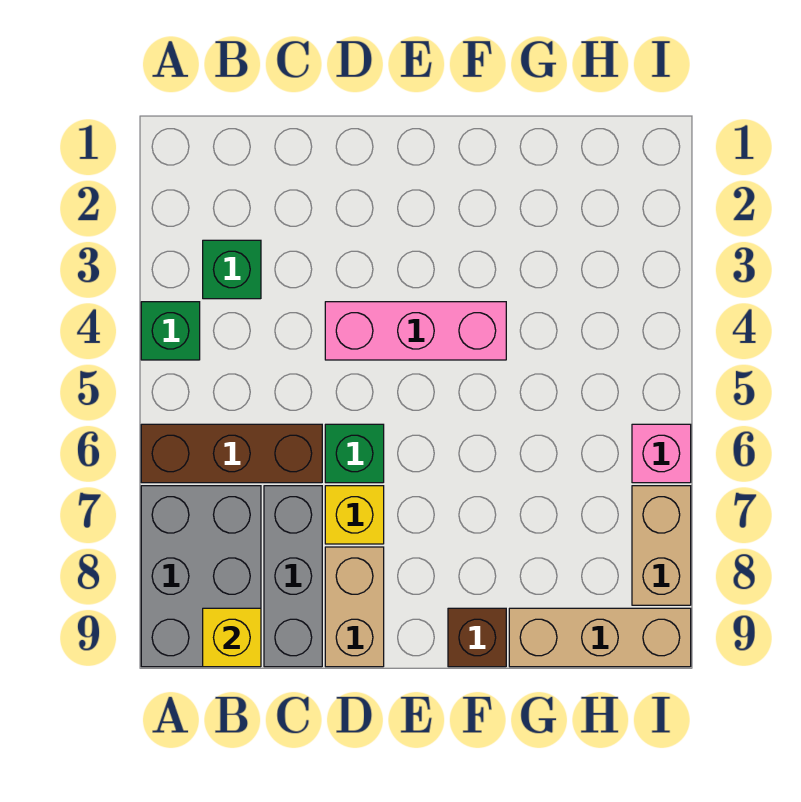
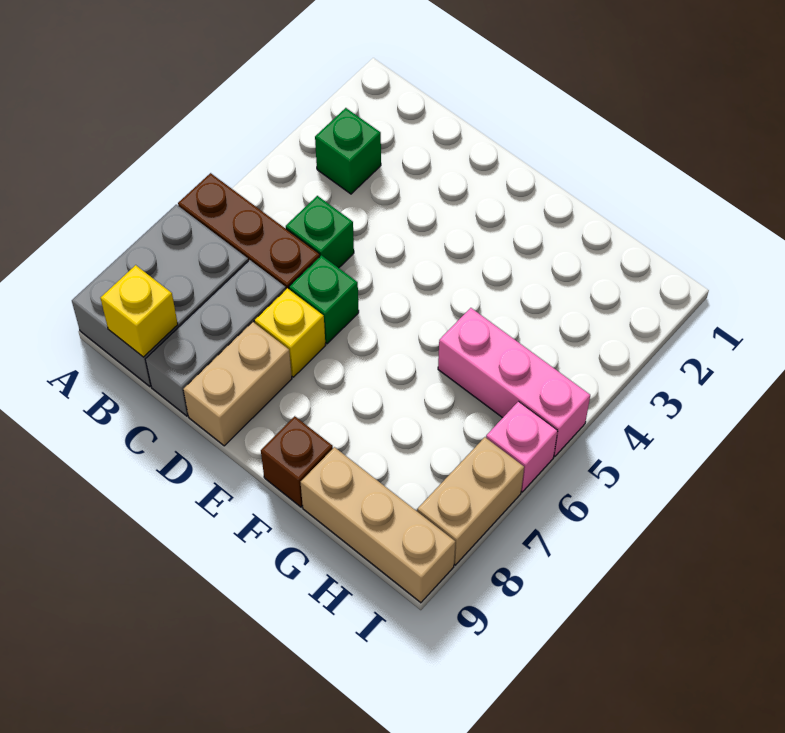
green brick A4 level 1 -> green brick C5 level 1
pink brick D4:F4 level 1 -> pink brick G5:I5 level 1

